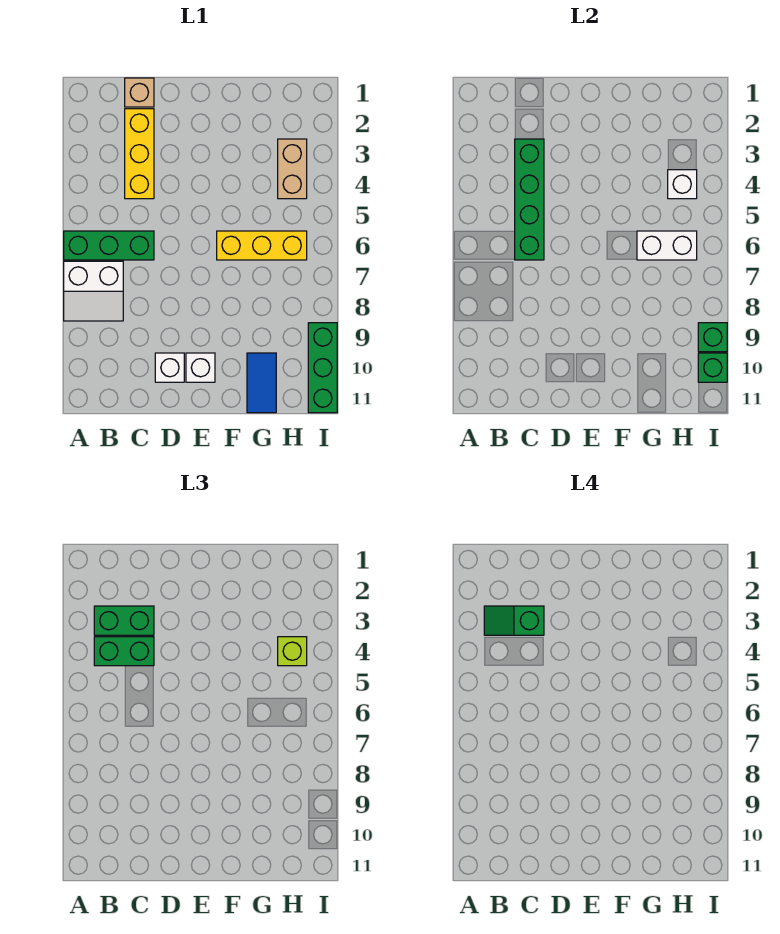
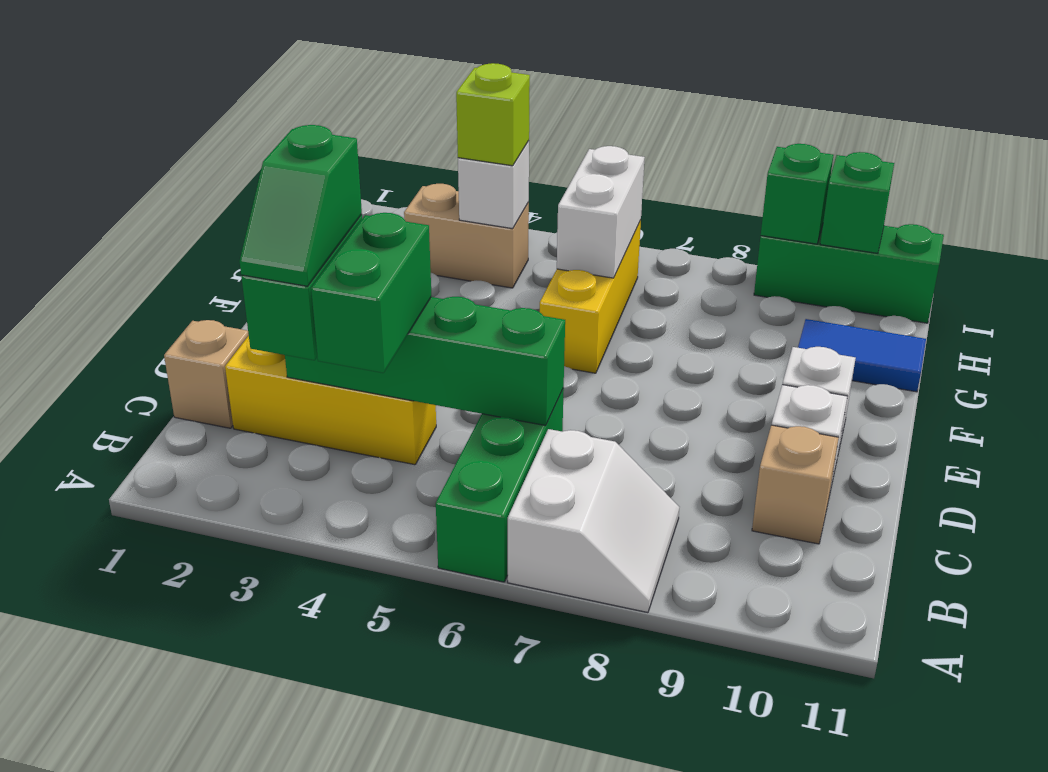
none -> tan brick C10 level 1

